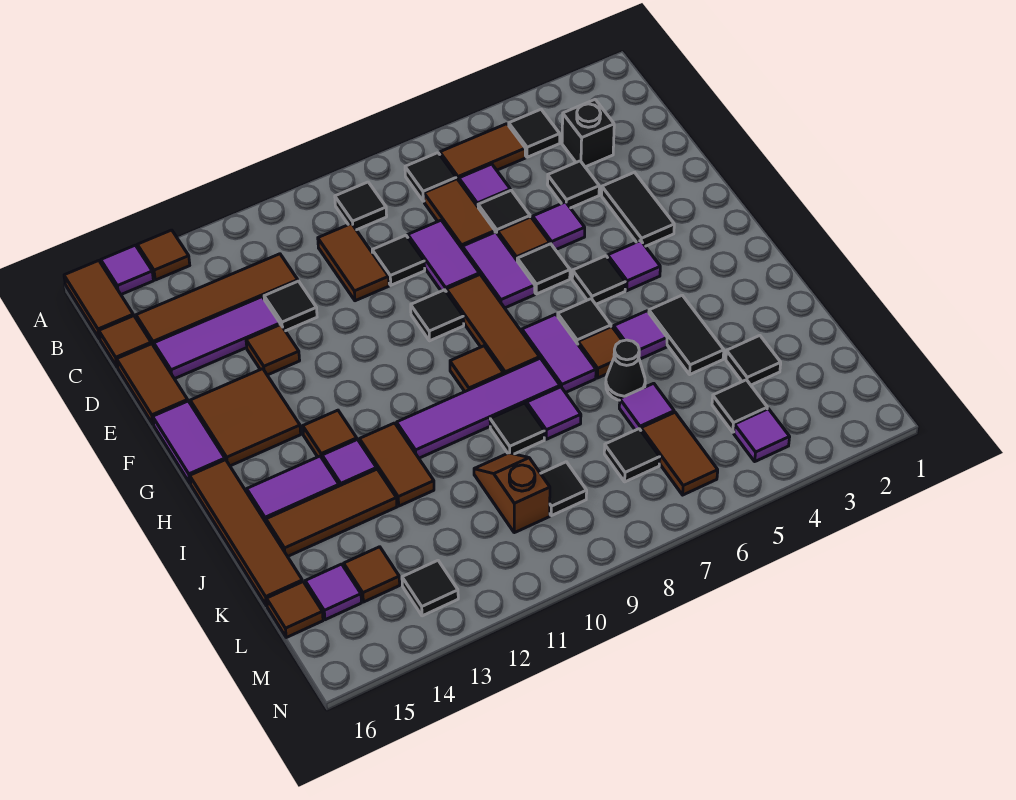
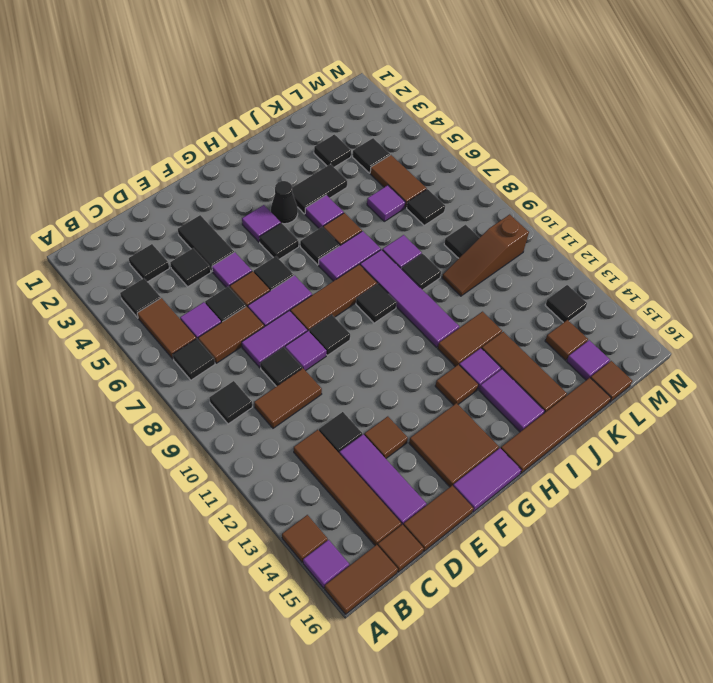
black brick C3 level 1 -> black tile C3 level 1
black tile E3:F3 level 1 -> black tile E3:E4 level 1
brown tile H9 level 1 -> black tile H9 level 1
black cone J6 level 1 -> black cone H4 level 1
brown slope K10:L10 level 1 top L -> brown slope K10:M10 level 1 top M
brown tile L6:M6 level 1 -> brown tile L5:L6 level 1
purple tile M4 level 1 -> purple tile E9 level 1

